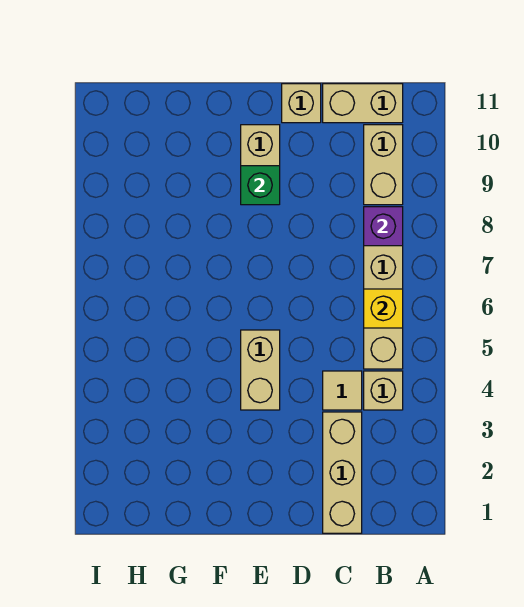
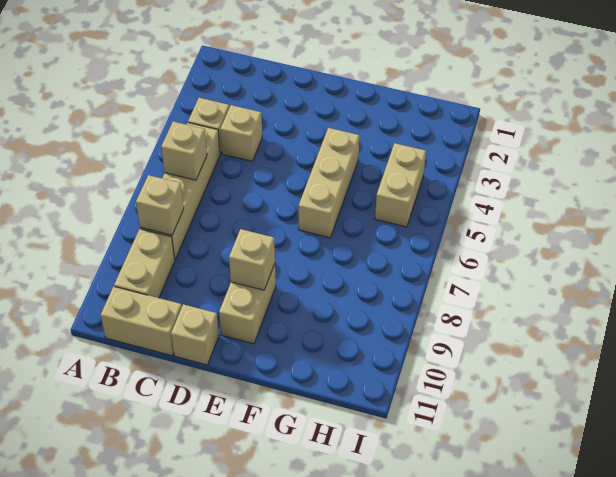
yellow brick B6 level 2 -> tan brick B6 level 2
purple brick B8 level 2 -> tan brick B8 level 2
tan brick C1:C3 level 1 -> tan brick F4:F6 level 1
tan tile C4 level 1 -> tan brick C4 level 1
tan brick E4:E5 level 1 -> tan brick H4:H5 level 1
green brick E9 level 2 -> tan brick E9 level 2

